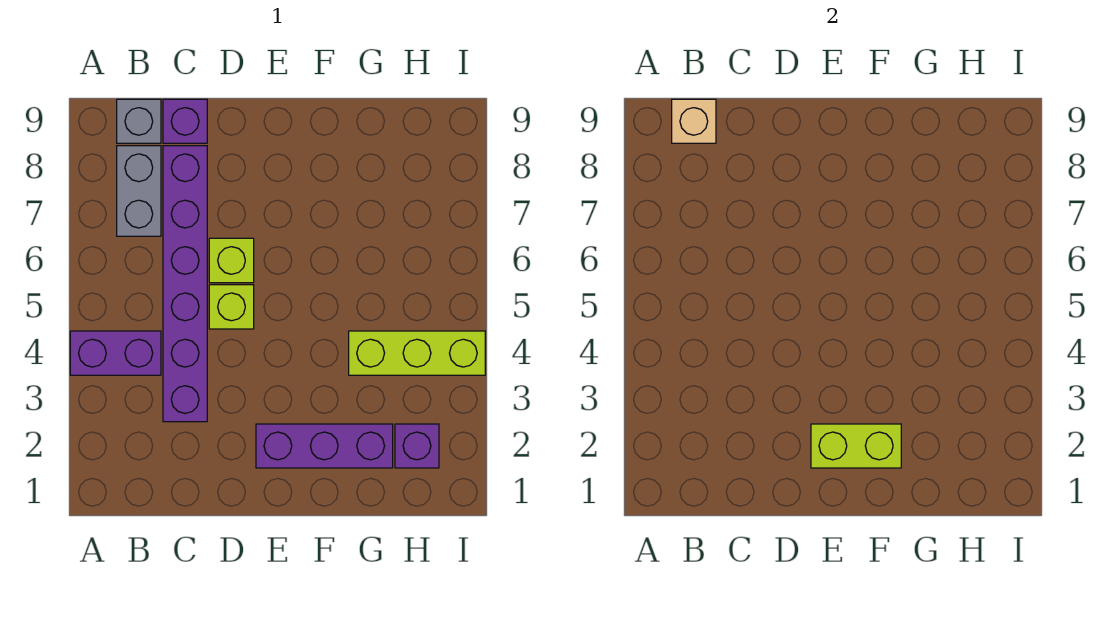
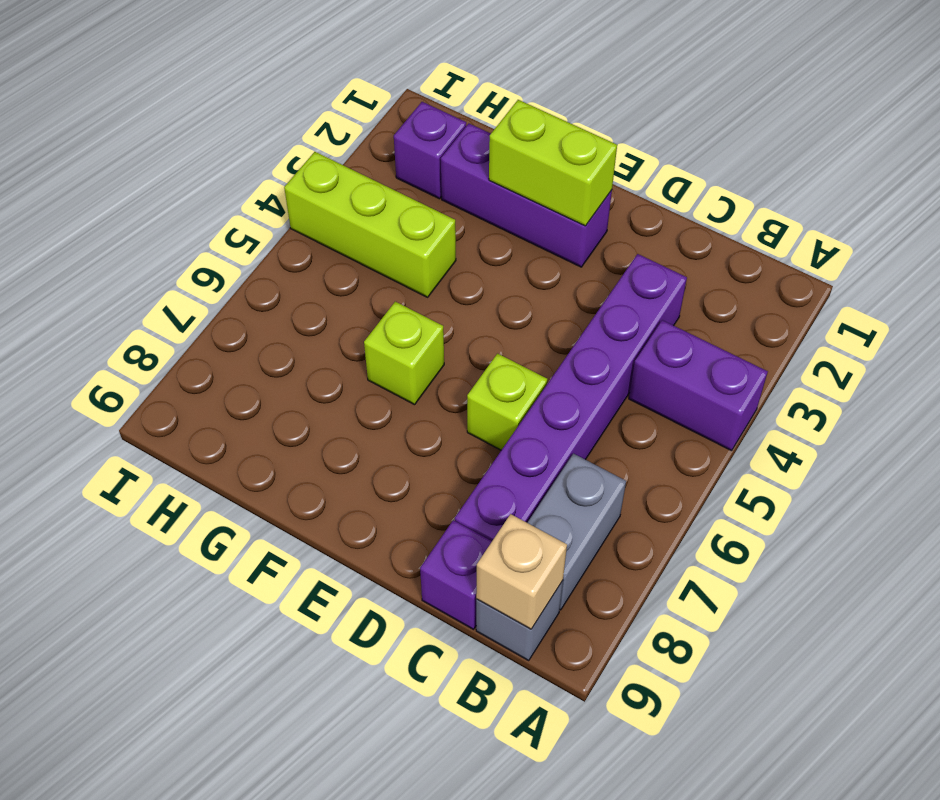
lime brick D5 level 1 -> lime brick F6 level 1

